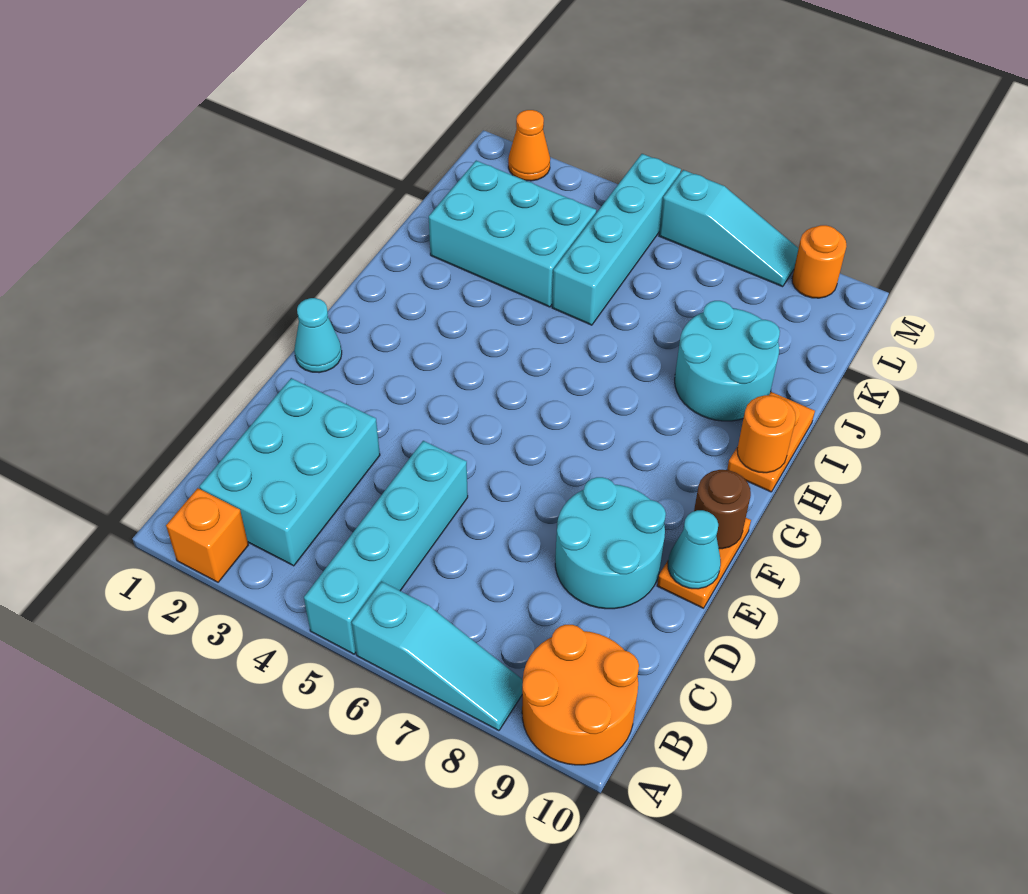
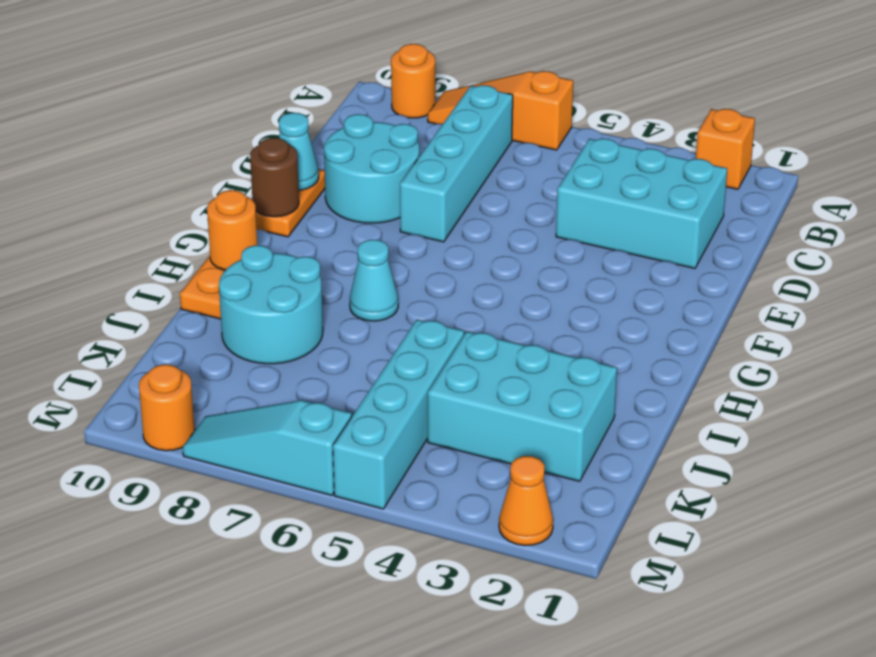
cyan brick A5:D5 level 1 -> cyan brick B7:E7 level 1
cyan slope A6:A8 level 1 top 6 -> orange slope A6:A8 level 1 top 6
orange round brick A9:B10 level 1 -> orange round brick A9 level 1
cyan brick B2:D3 level 1 -> cyan brick C2:D4 level 1
cyan cone F1 level 1 -> cyan cone H7 level 1

